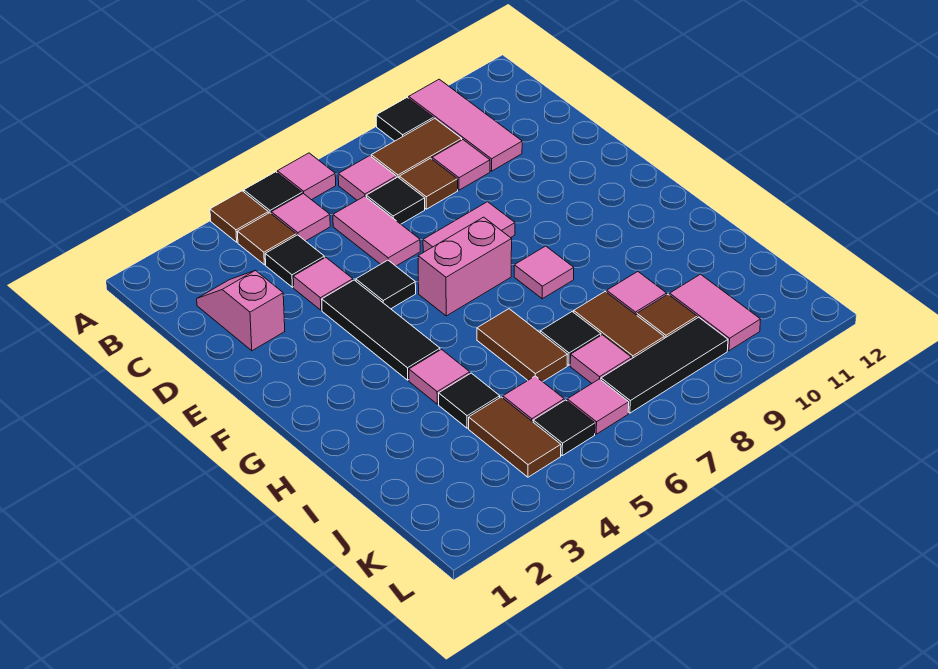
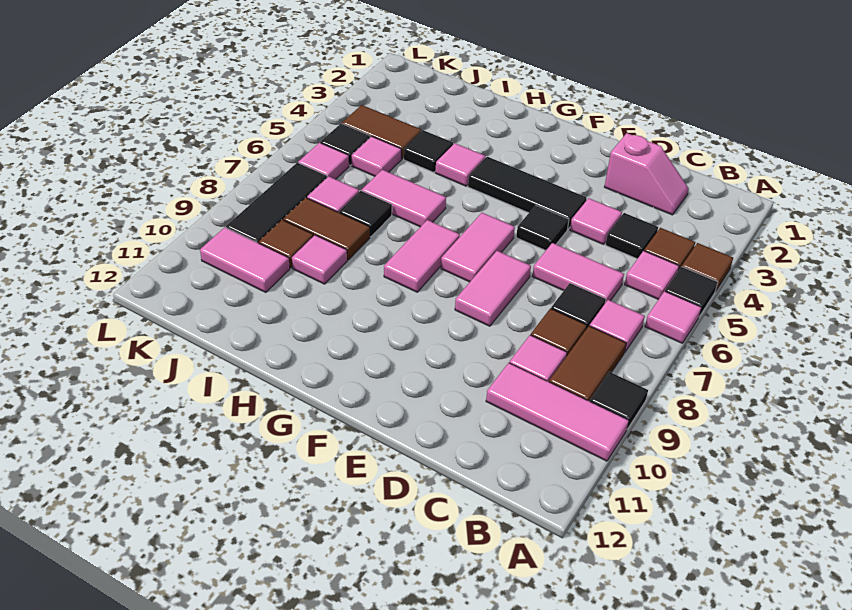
pink brick F6:F7 level 1 -> pink tile F6:F7 level 1
pink tile G8 level 1 -> pink tile G7:G8 level 1
brown tile H6:I6 level 1 -> pink tile H6:I6 level 1

